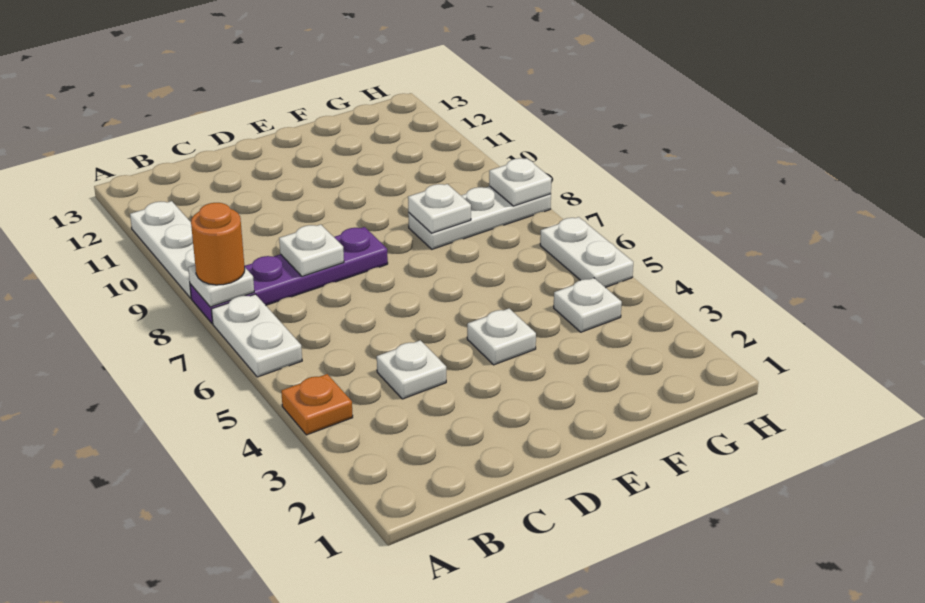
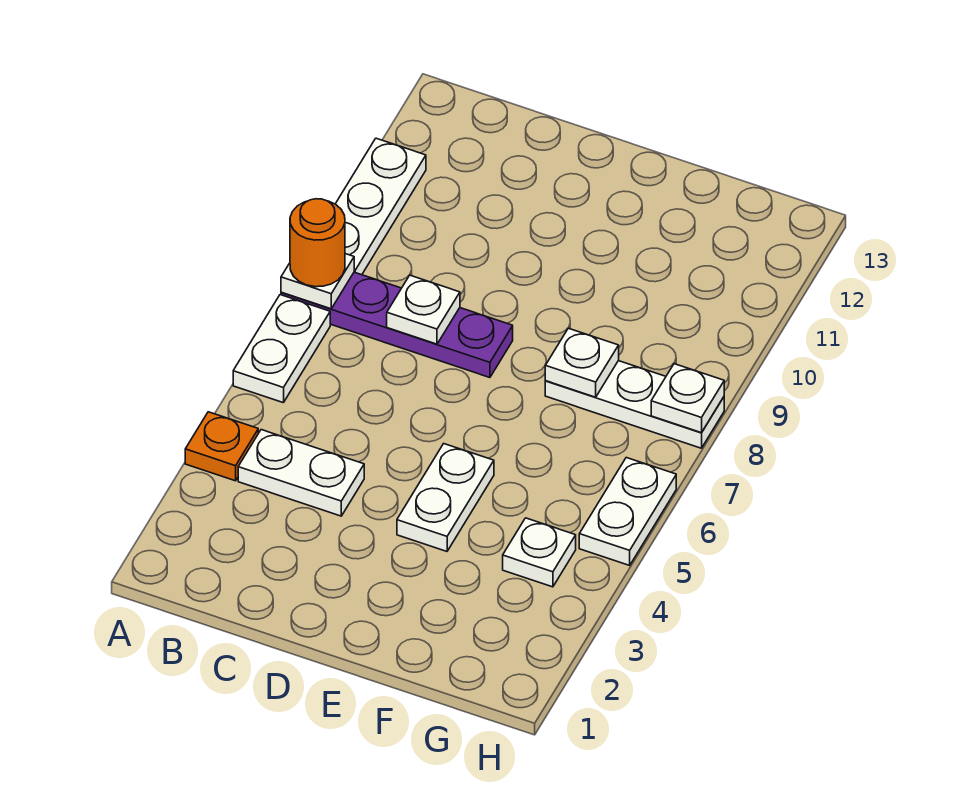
white plate C4 level 1 -> white plate B4:C4 level 1
white plate E4 level 1 -> white plate E4:E5 level 1

